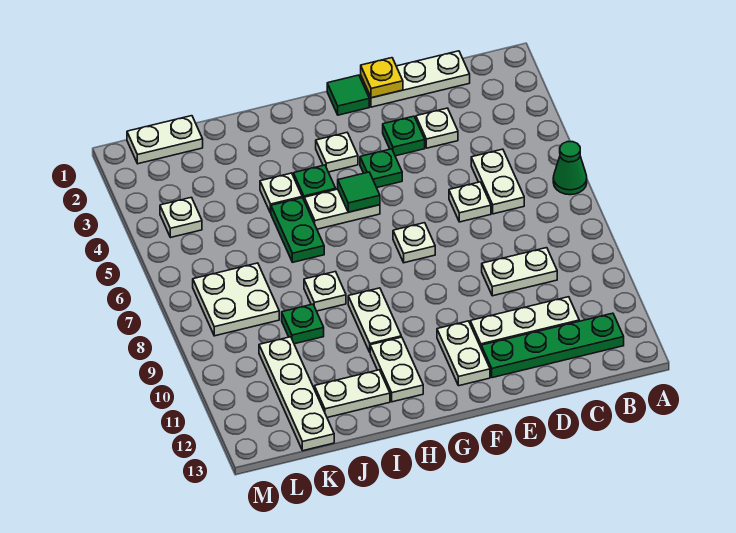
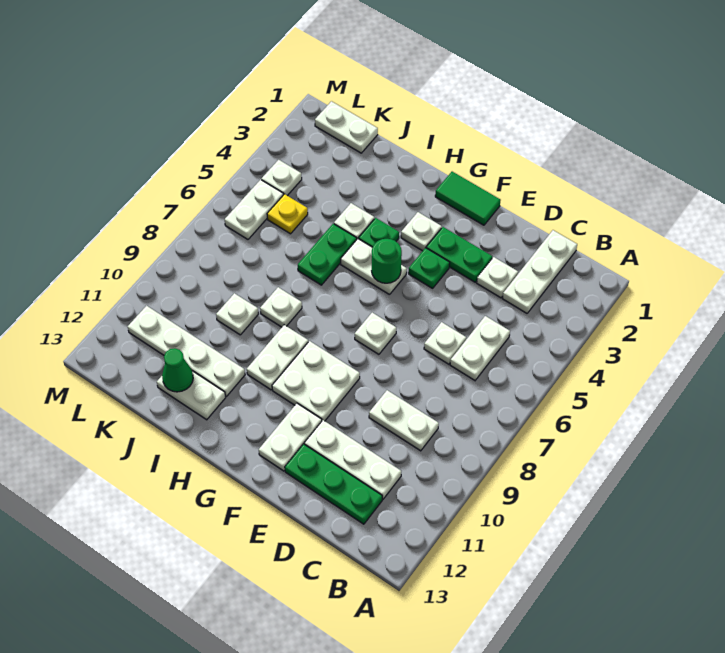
green cone A6 level 1 -> green cone J12 level 2
green plate B12:E12 level 1 -> green plate C12:E12 level 1
white plate C1:E1 level 1 -> white plate C1:C3 level 1
yellow plate E1 level 2 -> yellow plate K5 level 1
green plate E3 level 1 -> green plate E3:F3 level 1
green tile F1 level 1 -> green tile F1:G1 level 1
green tile G5 level 2 -> green round brick G5 level 2
white plate H11:H12 level 1 -> white plate L5:L6 level 1
green plate J9 level 1 -> white plate J9 level 1
white plate K7:L8 level 1 -> white plate F9:G10 level 1
white plate K10:K13 level 1 -> white plate I11:L11 level 1

